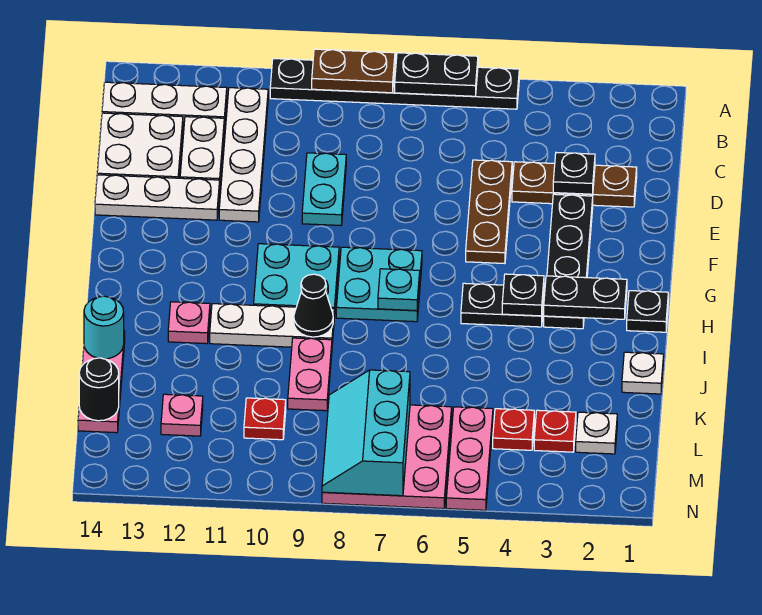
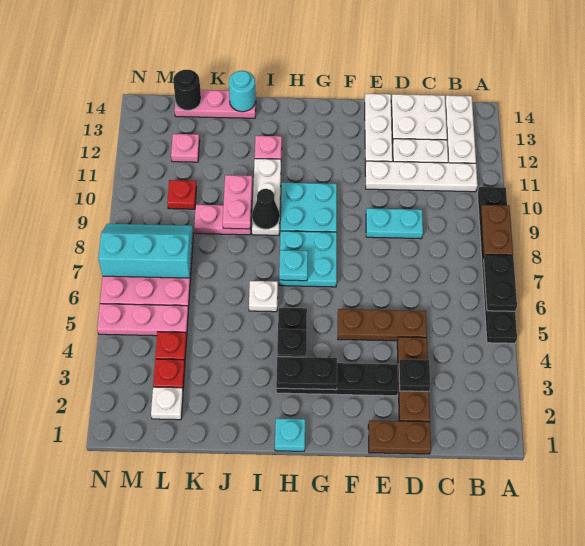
none -> brown plate D1:E1 level 1
black plate H1 level 1 -> cyan plate H1 level 1
black plate H2:H3 level 2 -> black plate G3:H3 level 2
white plate J1 level 1 -> white plate I6 level 1
none -> pink plate J9:J10 level 2

